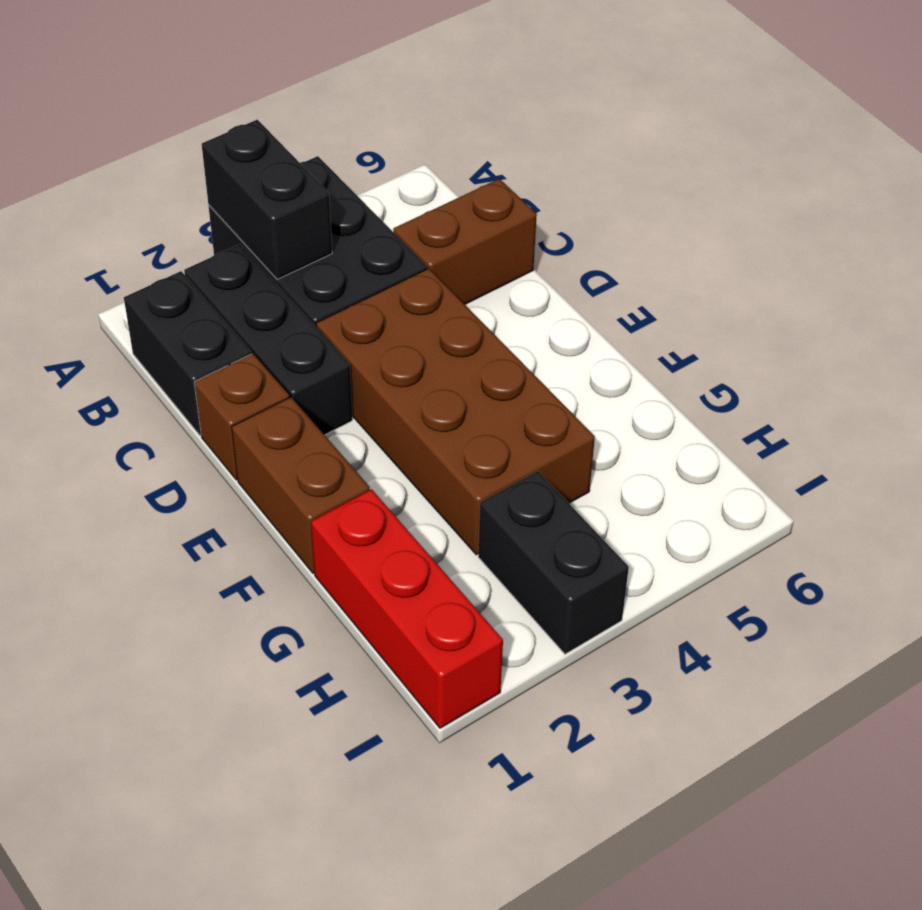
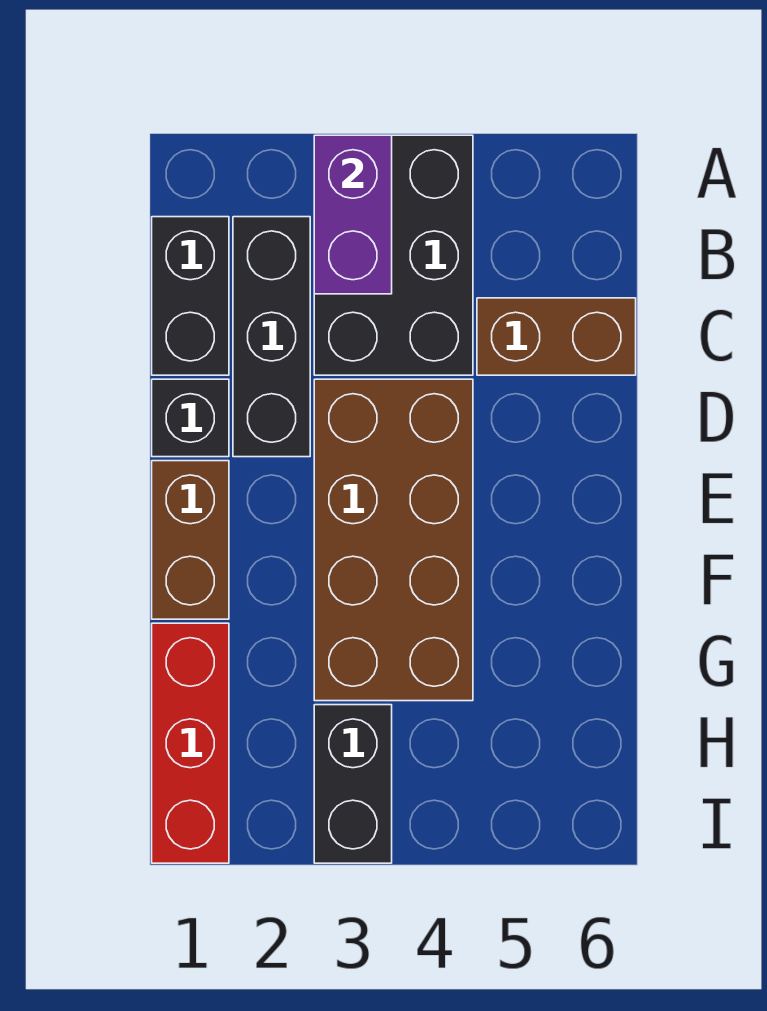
black brick A3:B3 level 2 -> purple brick A3:B3 level 2
brown brick D1 level 1 -> black brick D1 level 1

